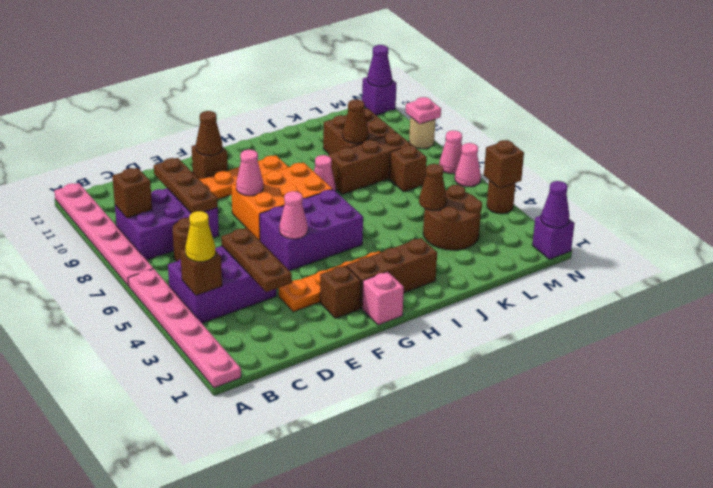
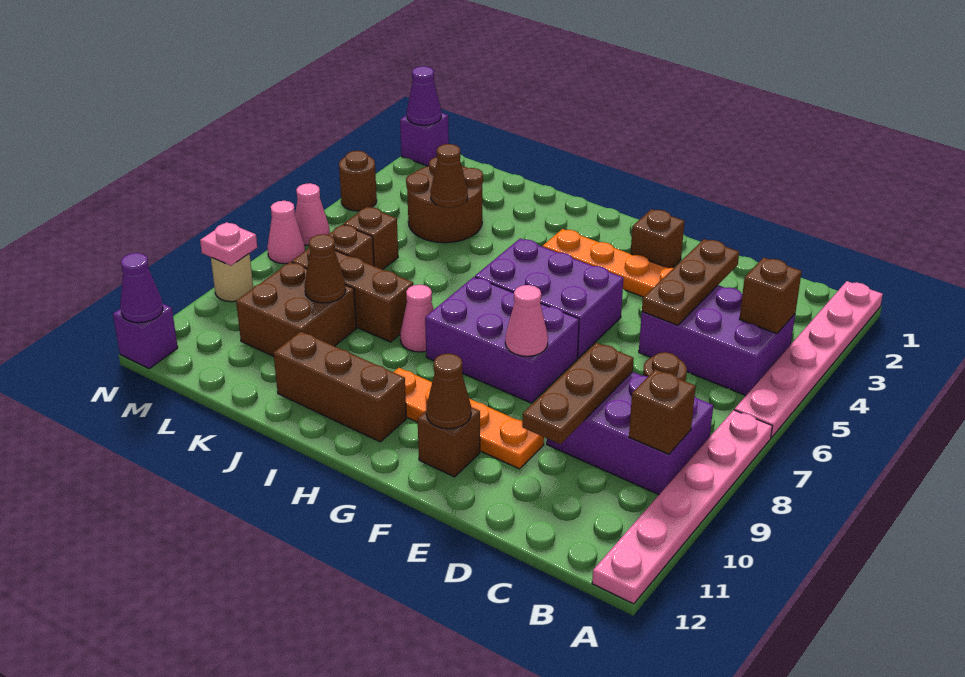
yellow cone B4 level 3 -> none
pink cone F5 level 2 -> none
orange brick F7:H8 level 1 -> purple brick F7:H8 level 1
pink brick G1 level 1 -> none
brown brick G2:I2 level 1 -> brown brick H11:J11 level 1
brown brick N4 level 2 -> brown brick L6 level 1

